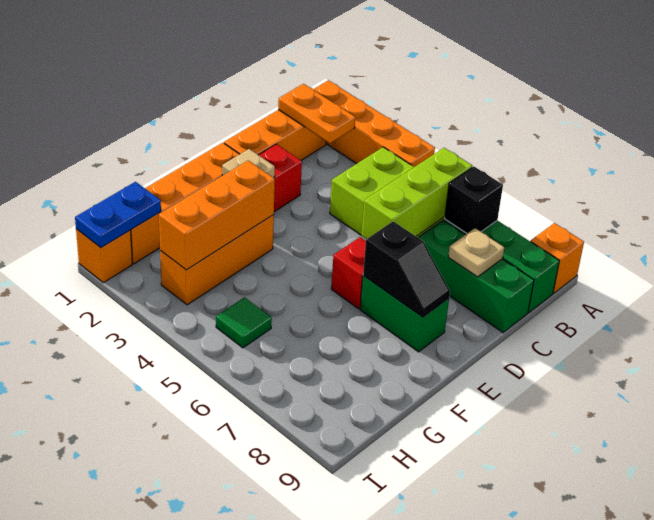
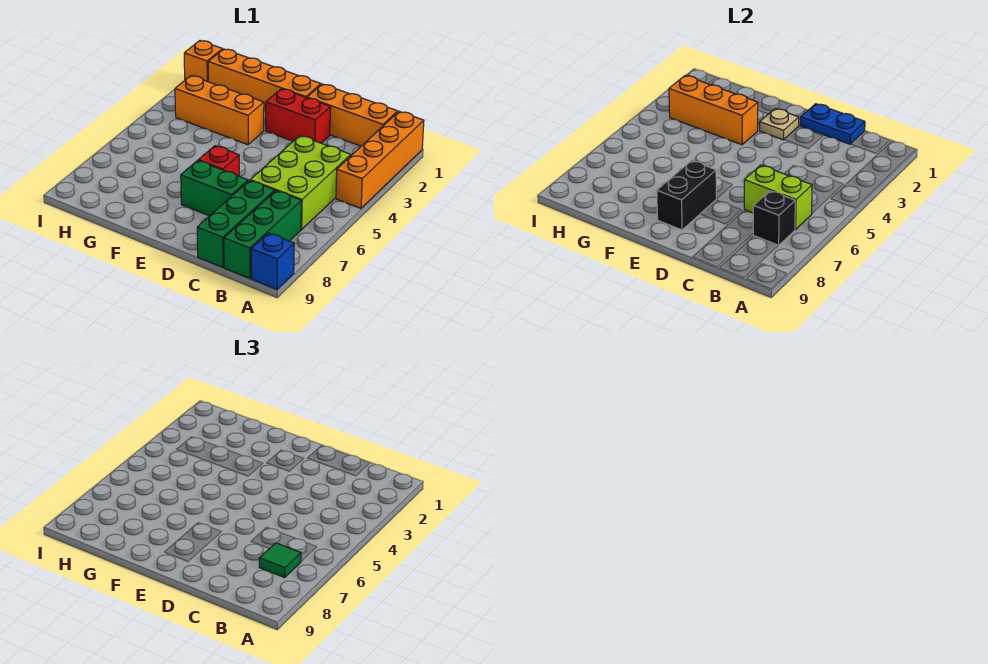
orange brick A9 level 1 -> blue brick A9 level 1
orange plate B1:B2 level 2 -> none
lime brick B6:D6 level 2 -> lime brick B6:C6 level 2
tan plate C8 level 2 -> none
green brick E7:E8 level 1 -> green brick D7:E7 level 1
black slope E7:E8 level 2 top 7 -> black brick E7:E8 level 2
blue plate H1:I1 level 2 -> blue plate C1:D1 level 2
green tile H5 level 1 -> green tile B7 level 3

